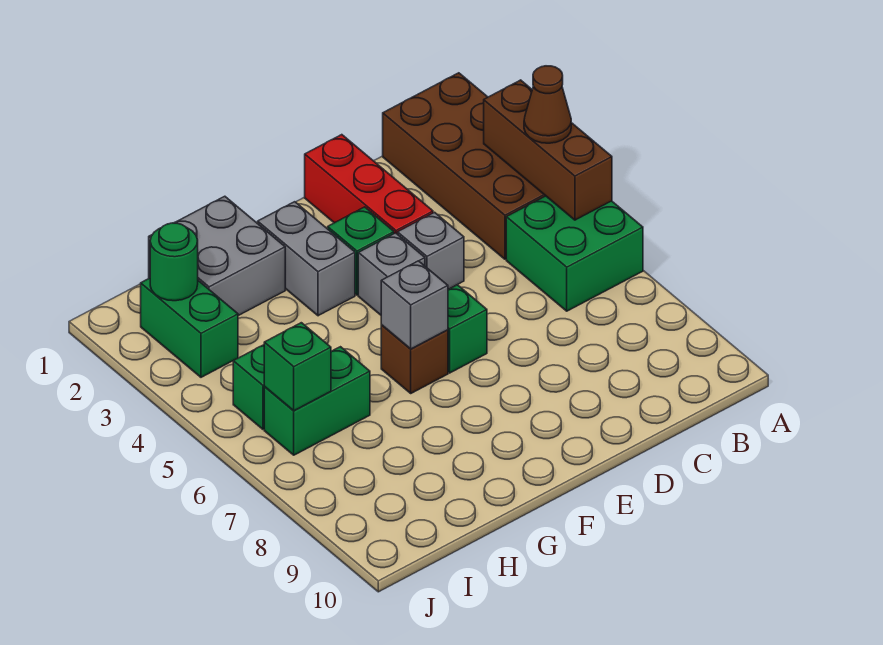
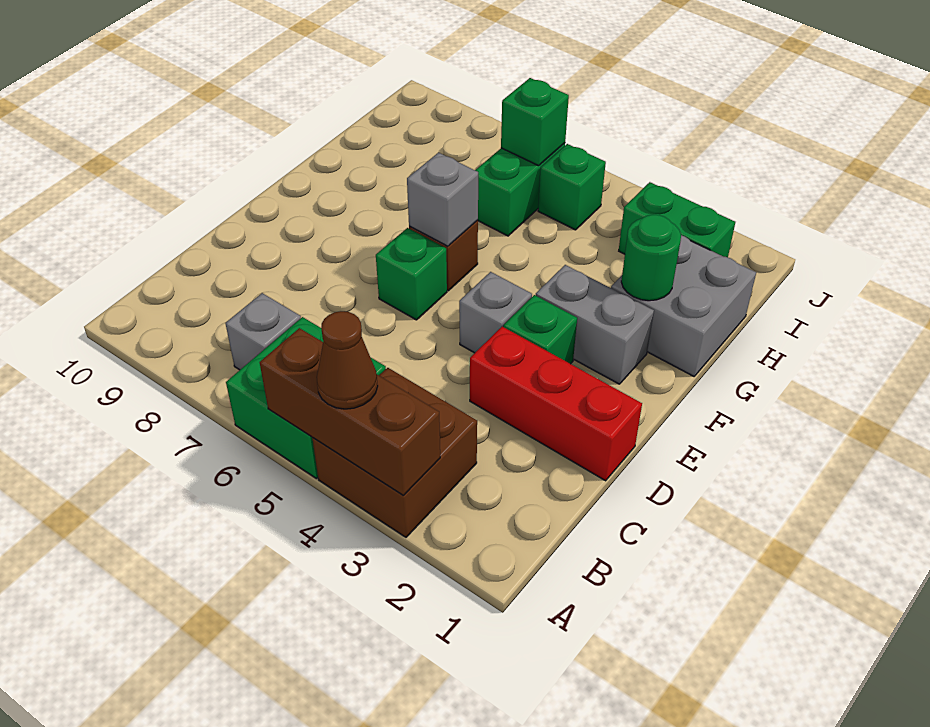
brown brick A1:B4 level 1 -> brown brick A3:B4 level 1
grey brick D4 level 1 -> grey brick B7 level 1
green round brick I2 level 2 -> green round brick G2 level 2

